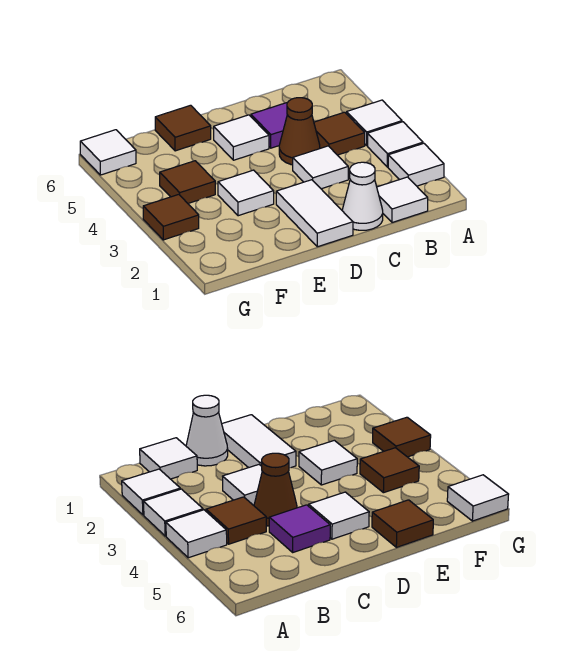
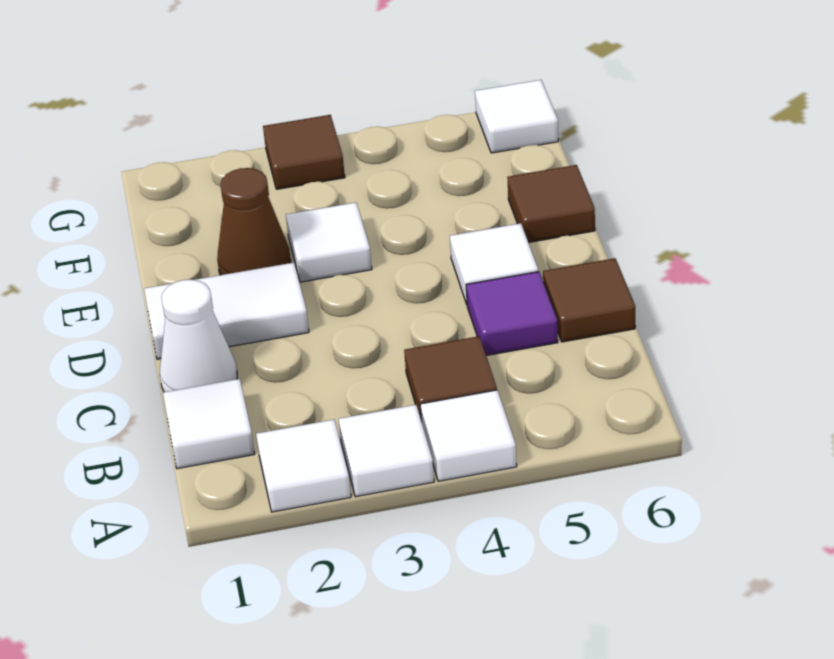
white tile C3 level 1 -> none
brown cone C4 level 1 -> brown cone E2 level 1
brown tile F4 level 1 -> brown tile C6 level 1

